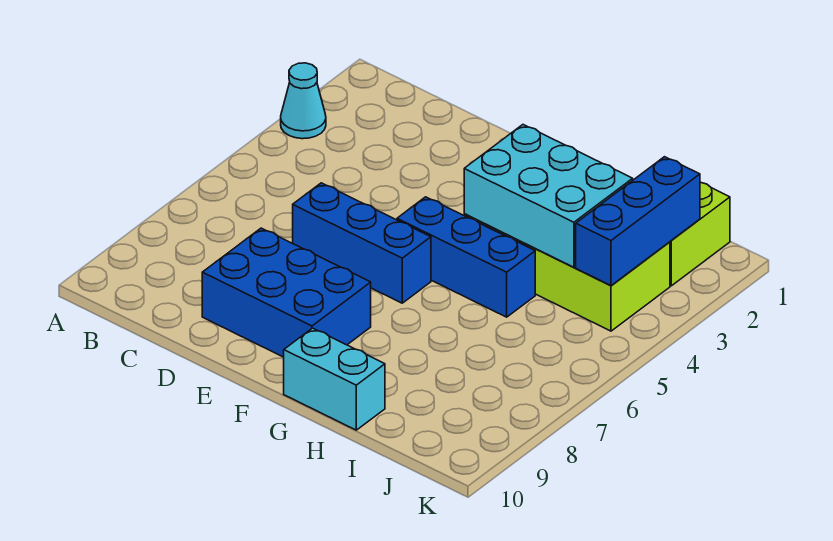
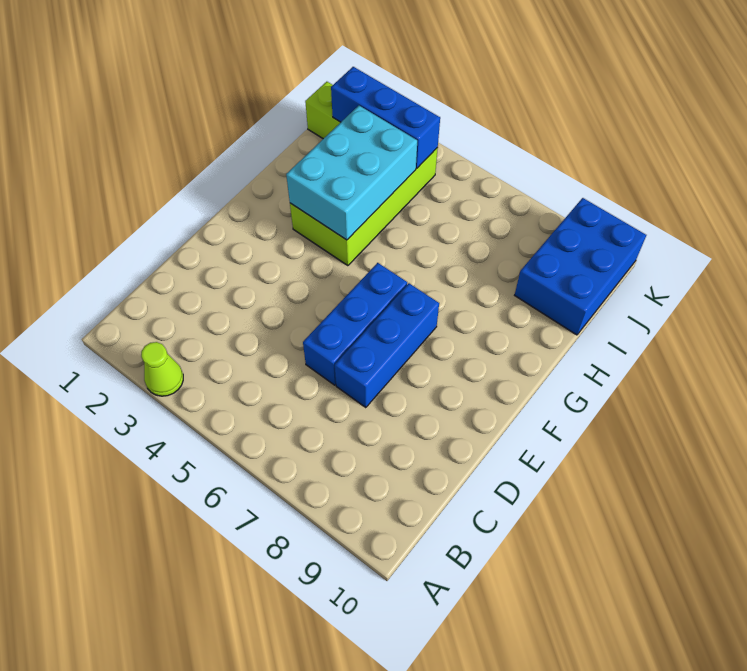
cyan cone A3 level 1 -> lime cone A3 level 1
blue brick D8:F9 level 1 -> blue brick I9:K10 level 1
blue brick F5:H5 level 1 -> blue brick D7:F7 level 1
cyan brick G10:H10 level 1 -> none

